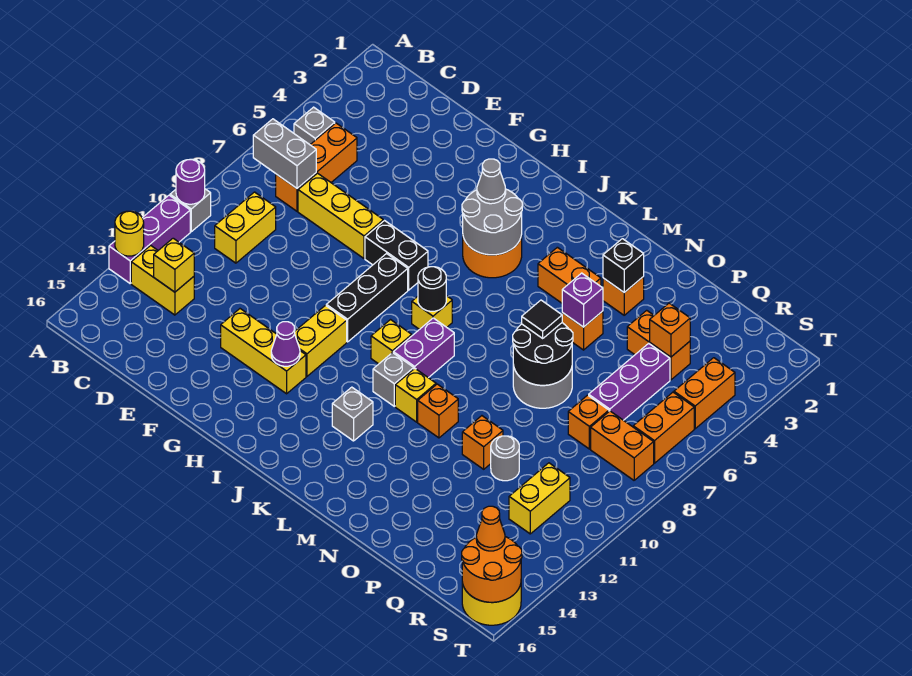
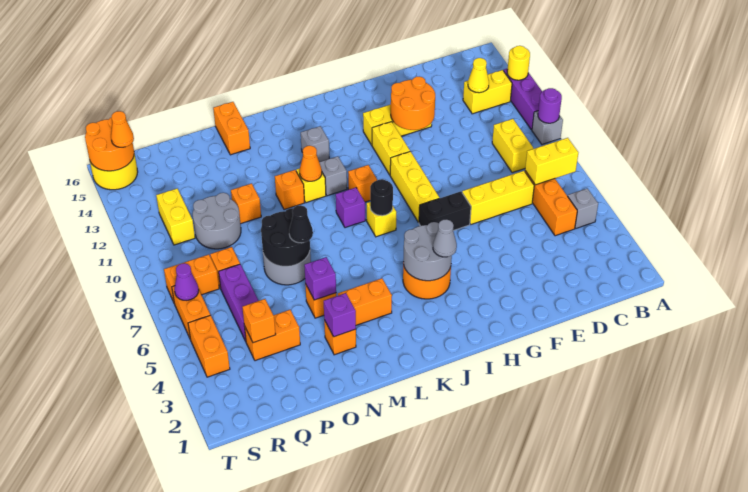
grey brick B7:C7 level 2 -> yellow brick B7:C7 level 2
yellow brick C13 level 2 -> yellow cone C13 level 2
none -> orange round brick F12:G13 level 2
black brick H8:H10 level 1 -> yellow brick H8:H10 level 1
purple cone H13 level 2 -> purple cone S7 level 2
yellow brick J10 level 1 -> orange brick J10 level 1
purple brick K9:K10 level 1 -> purple brick K9 level 1
none -> orange cone L11 level 2
black brick N3 level 2 -> purple brick N3 level 2
black tile N7 level 3 -> black cone N7 level 3
none -> orange brick N15:N16 level 1
grey round brick P11 level 1 -> grey round brick P10:Q11 level 1

